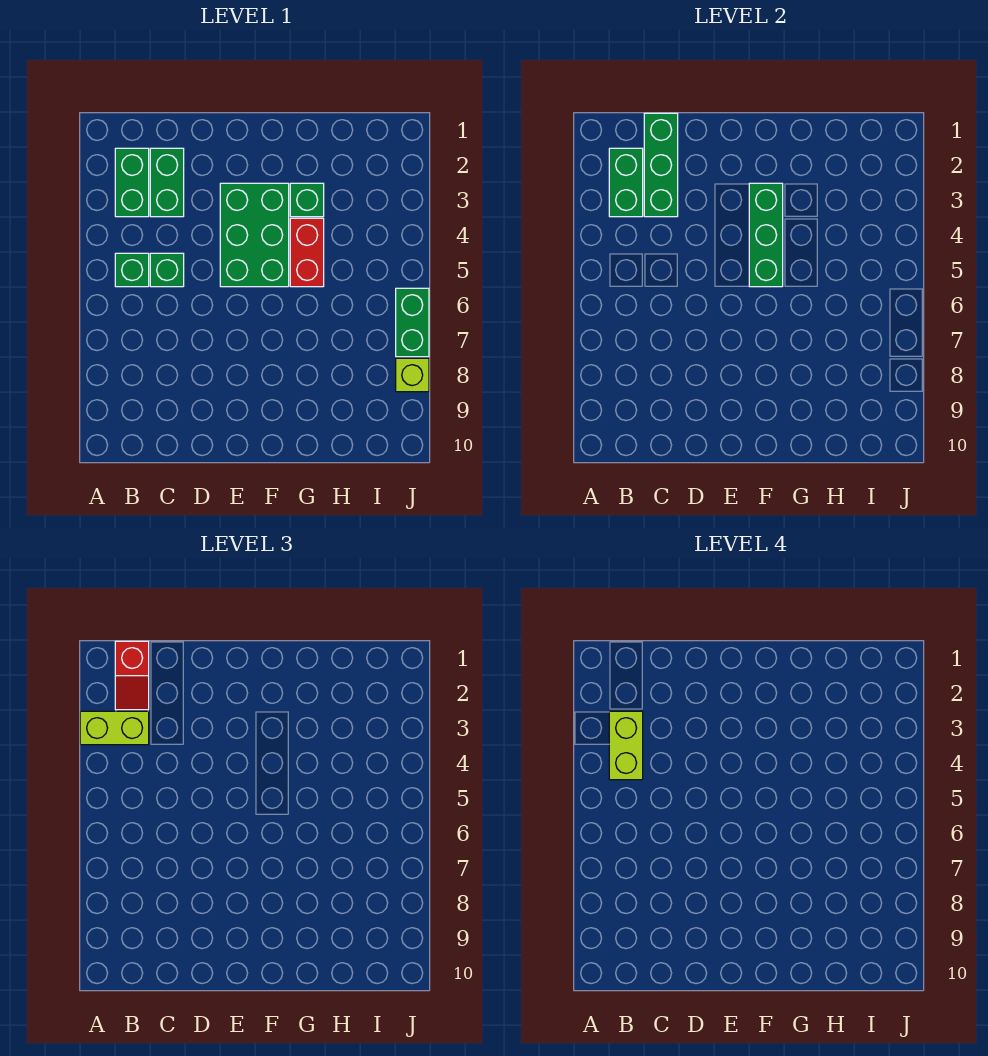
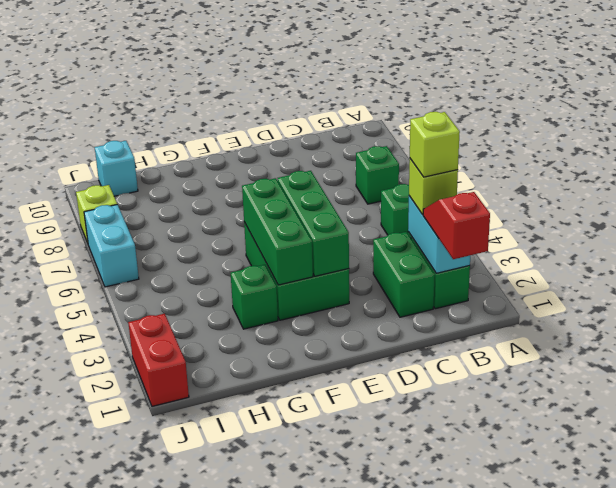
lime brick A3:B3 level 3 -> lime brick B3 level 3
green brick B2:B3 level 2 -> cyan brick B2:B3 level 2
lime brick B3:B4 level 4 -> lime brick B3 level 4
green brick C1:C3 level 2 -> green brick E3:E5 level 2
green brick C5 level 1 -> green brick B7 level 1
red brick G4:G5 level 1 -> red brick J1:J2 level 1
none -> cyan brick I10 level 1
green brick J6:J7 level 1 -> cyan brick J6:J7 level 1

